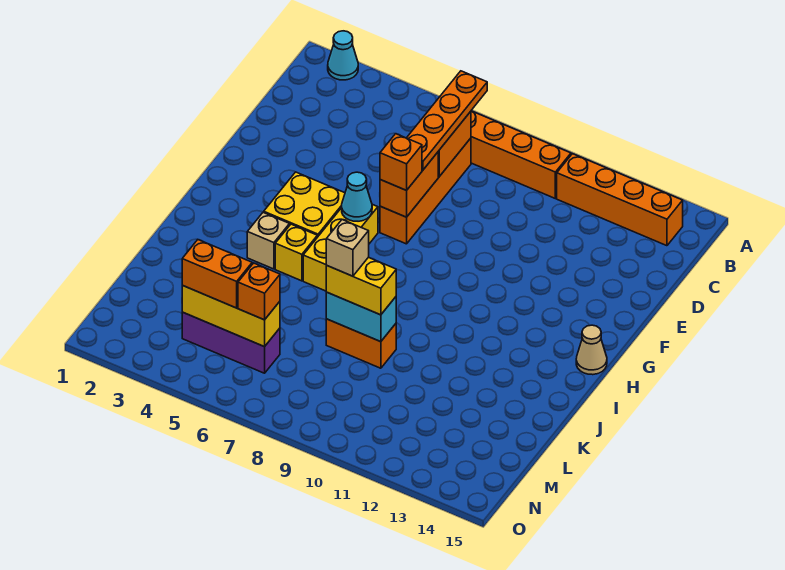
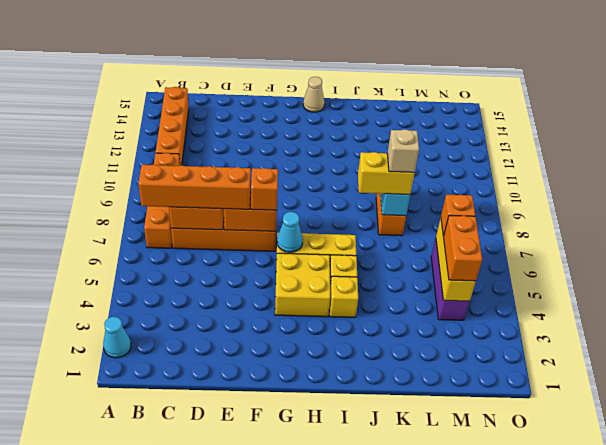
orange plate B7:E7 level 3 -> orange brick B7:E7 level 3
tan brick I4 level 1 -> yellow brick I4 level 1
yellow brick K8:K9 level 3 -> yellow brick J8:K8 level 3

